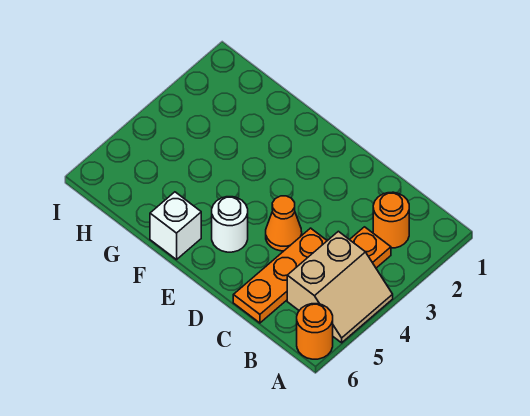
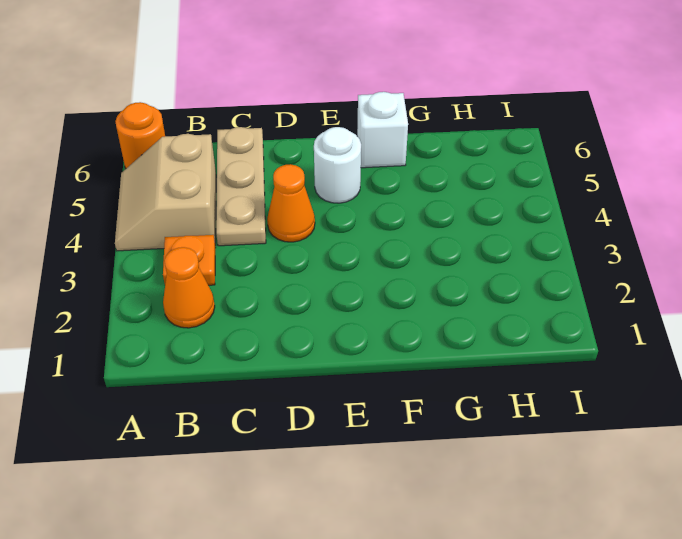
orange round brick B2 level 1 -> orange cone B2 level 1
orange plate C4:C6 level 1 -> tan plate C4:C6 level 1

